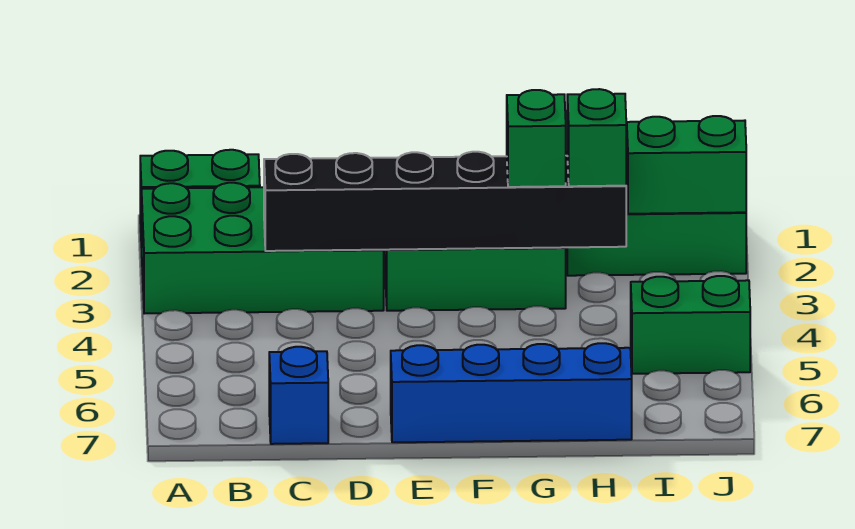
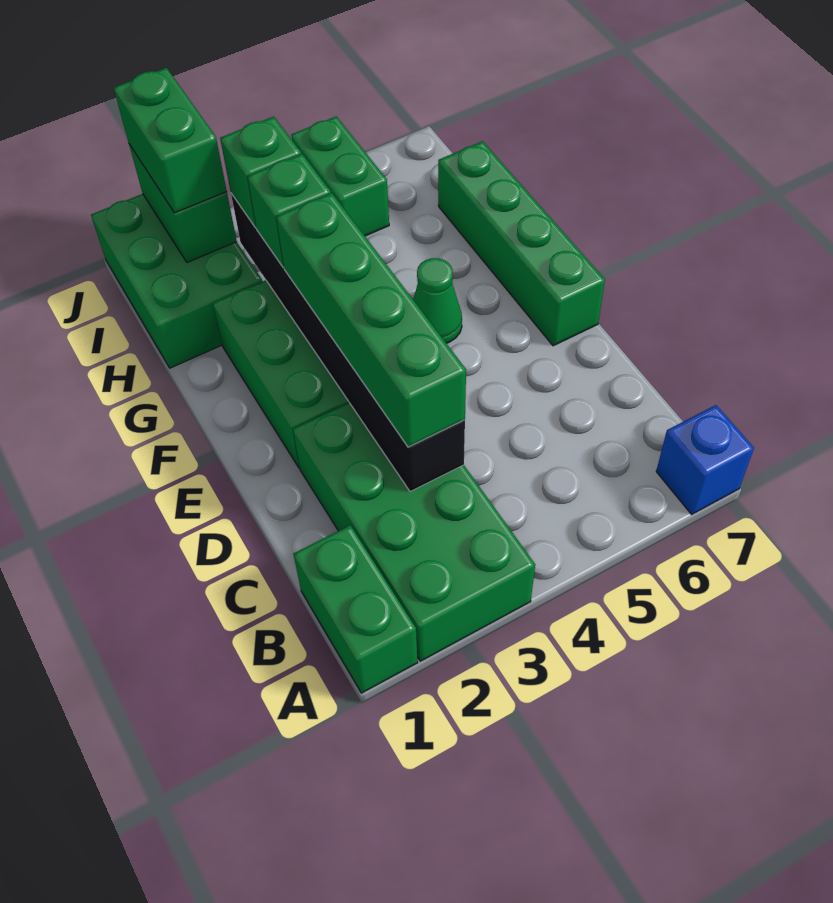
none -> green brick C3:F3 level 3
blue brick C7 level 1 -> blue brick A7 level 1
blue brick E7:H7 level 1 -> green brick E7:H7 level 1
none -> green cone F5 level 1
none -> green brick I2:J2 level 3

